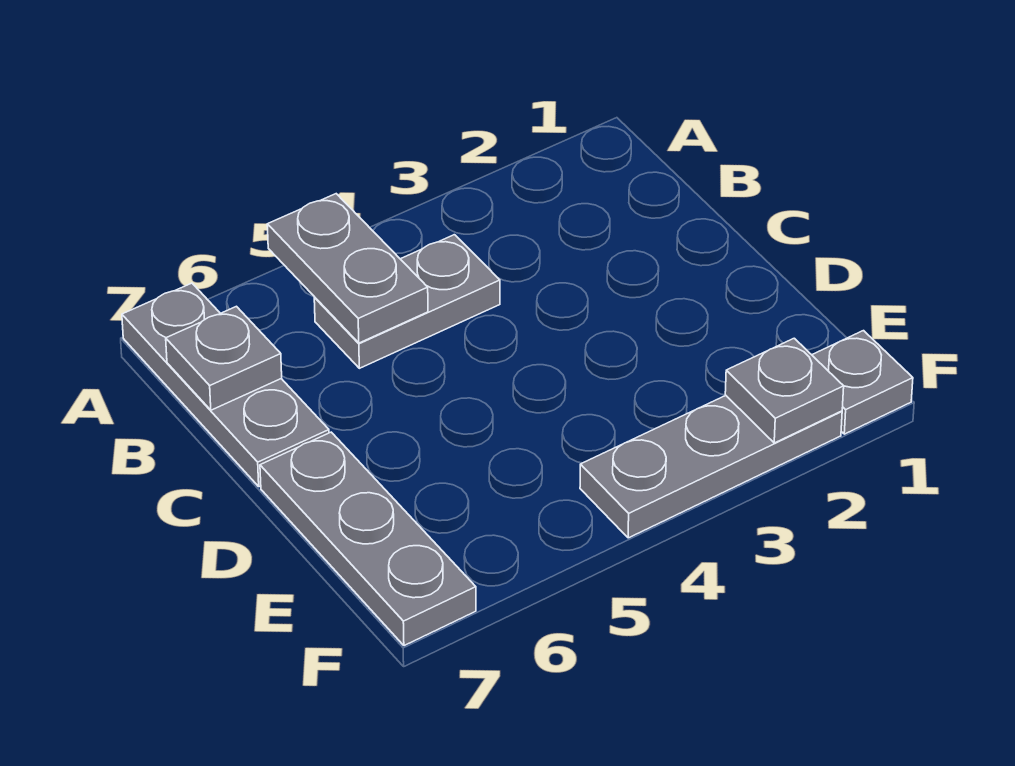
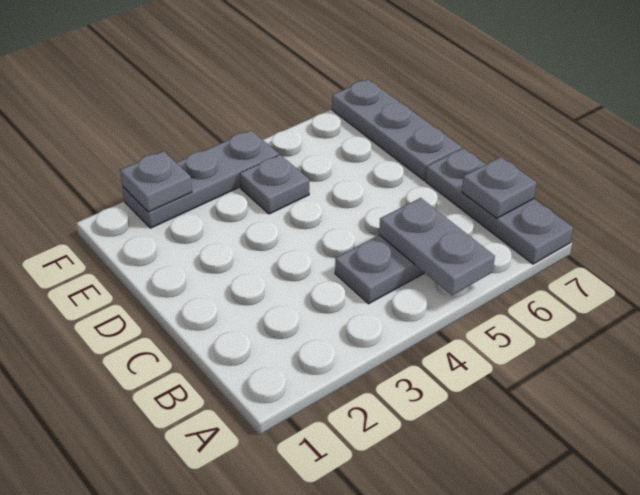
grey plate F1 level 1 -> grey plate E4 level 1

